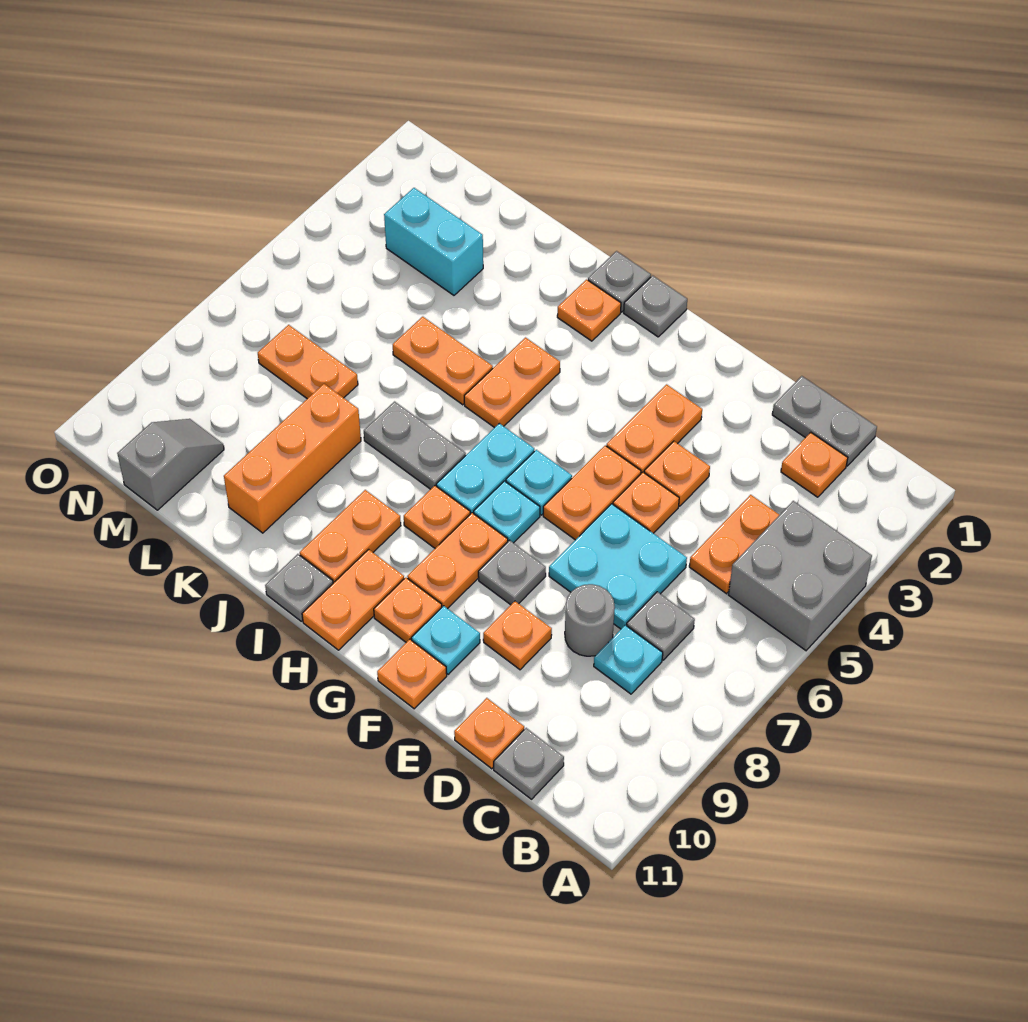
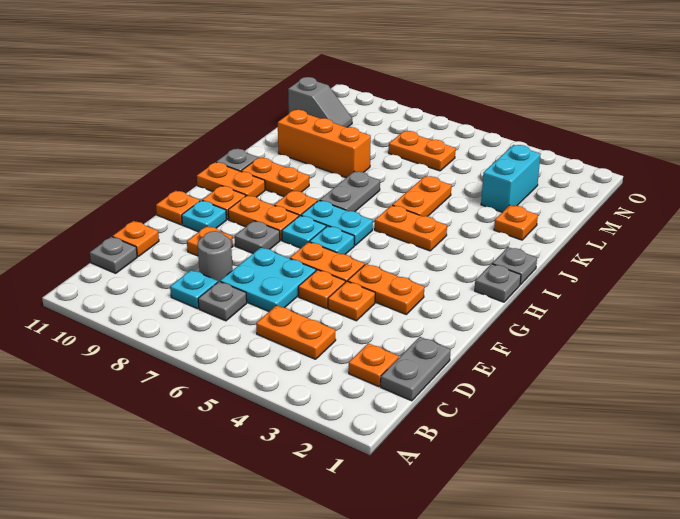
grey brick A4:B5 level 1 -> none
orange plate I2 level 1 -> orange plate K2 level 1
orange plate L7:M7 level 1 -> orange plate M6:M7 level 1

